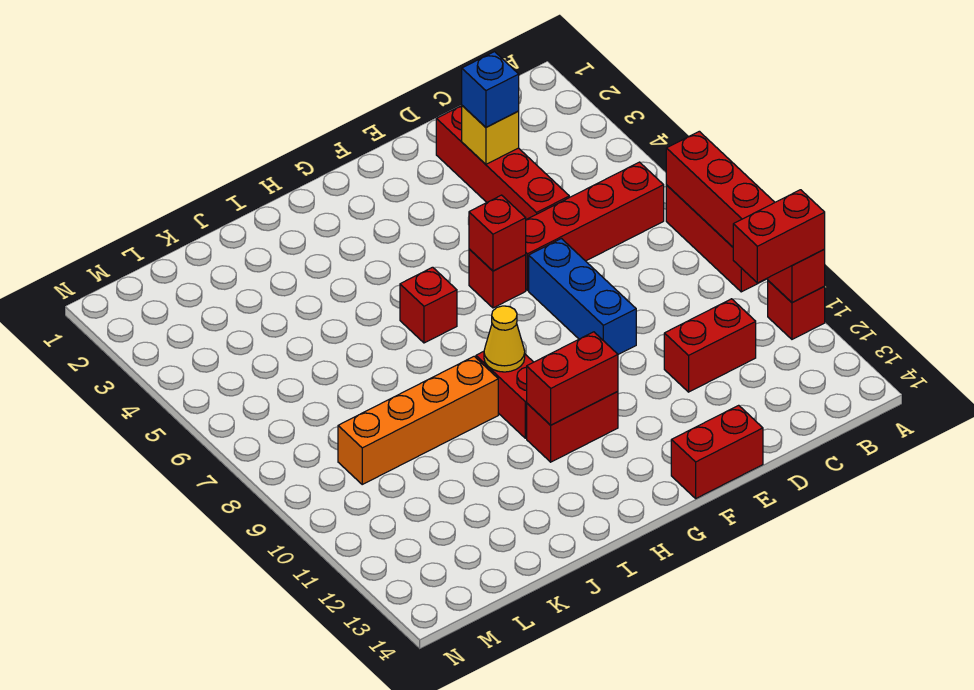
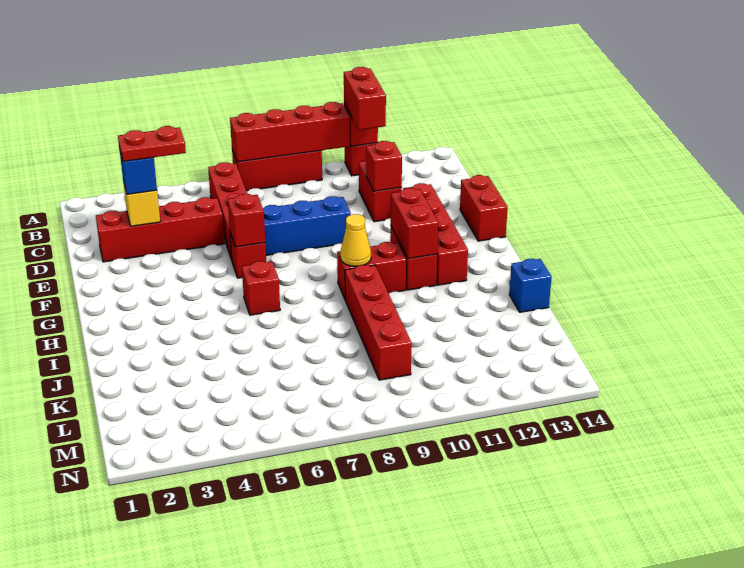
none -> red plate D3:D4 level 4
none -> red brick D11 level 2
none -> red brick E12:H12 level 1
orange brick I9:L9 level 1 -> red brick I9:L9 level 1
none -> blue brick J14 level 1

